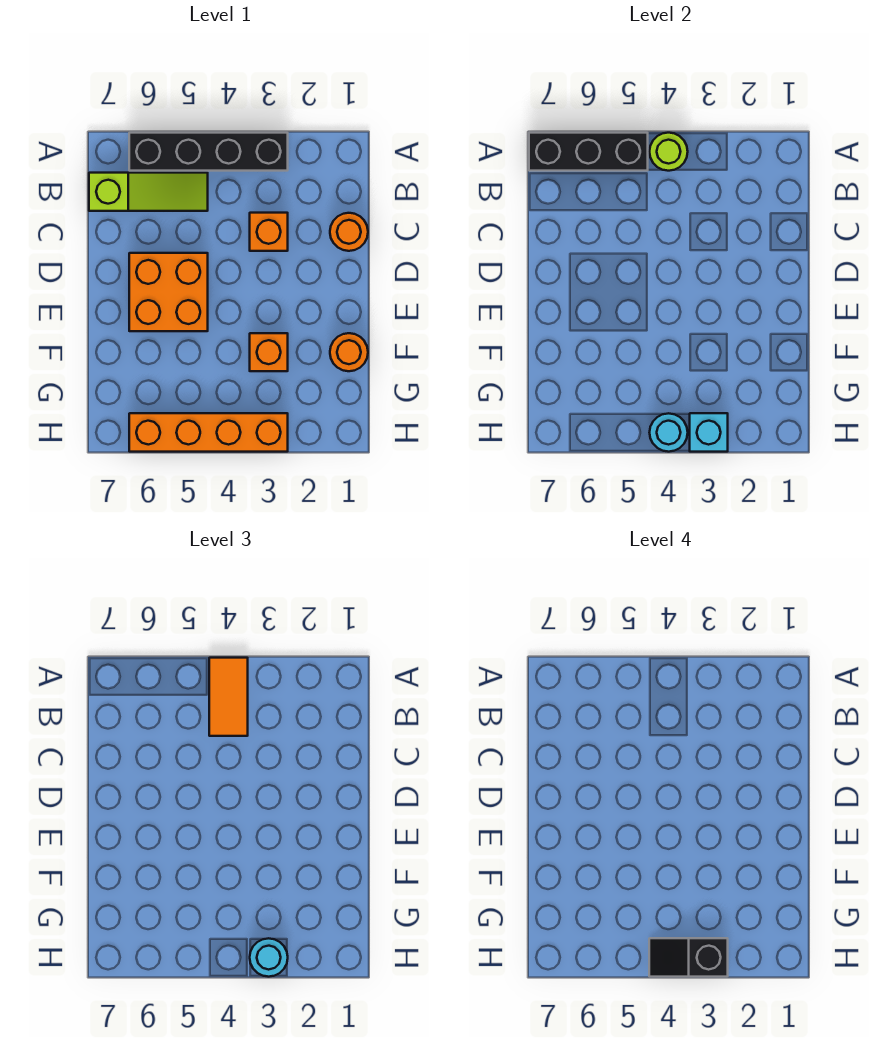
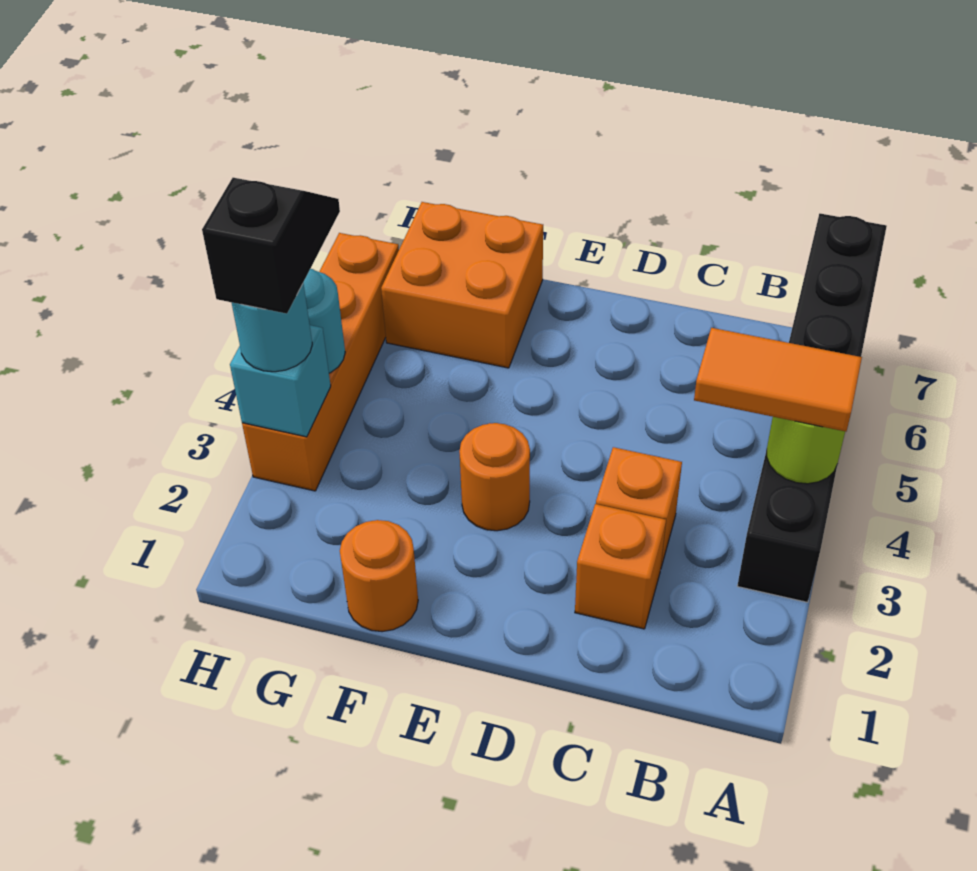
lime slope B5:B7 level 1 top 7 -> none
orange round brick C1 level 1 -> orange round brick E3 level 1
orange brick D5:E6 level 1 -> orange brick F6:G7 level 1
orange brick F3 level 1 -> orange brick C2 level 1

